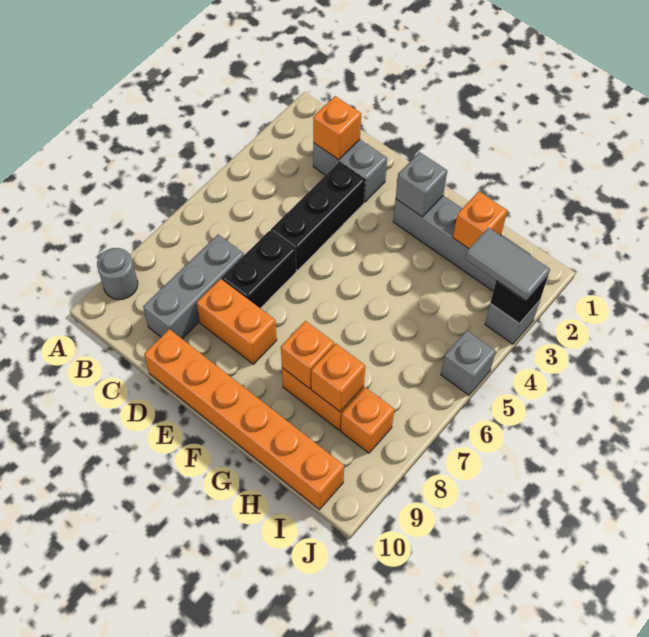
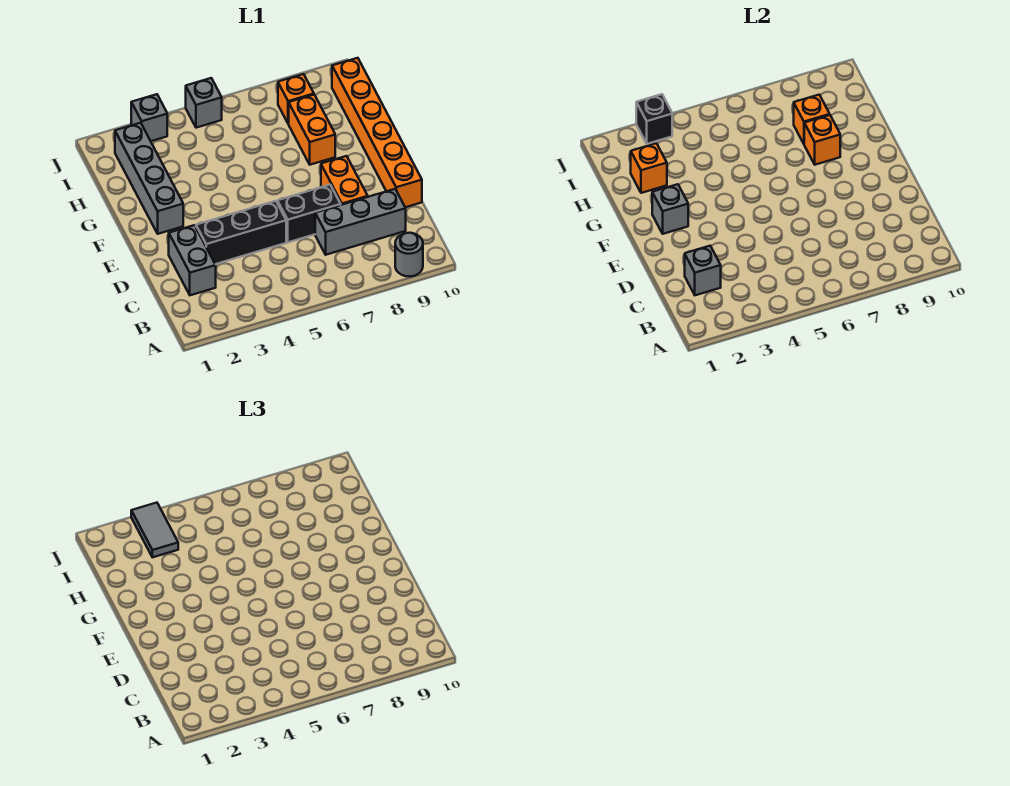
orange brick C2 level 2 -> grey brick C2 level 2

